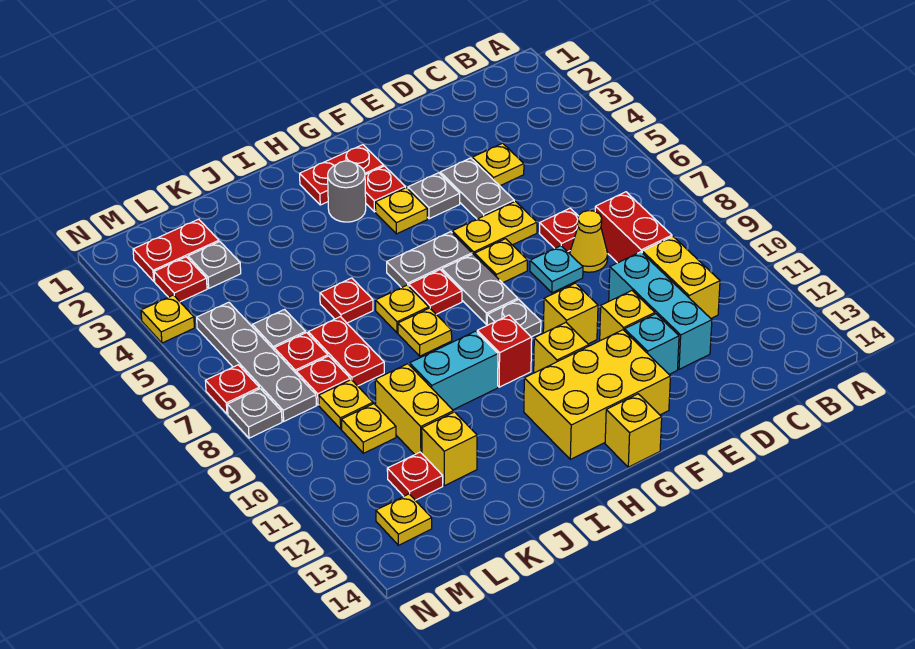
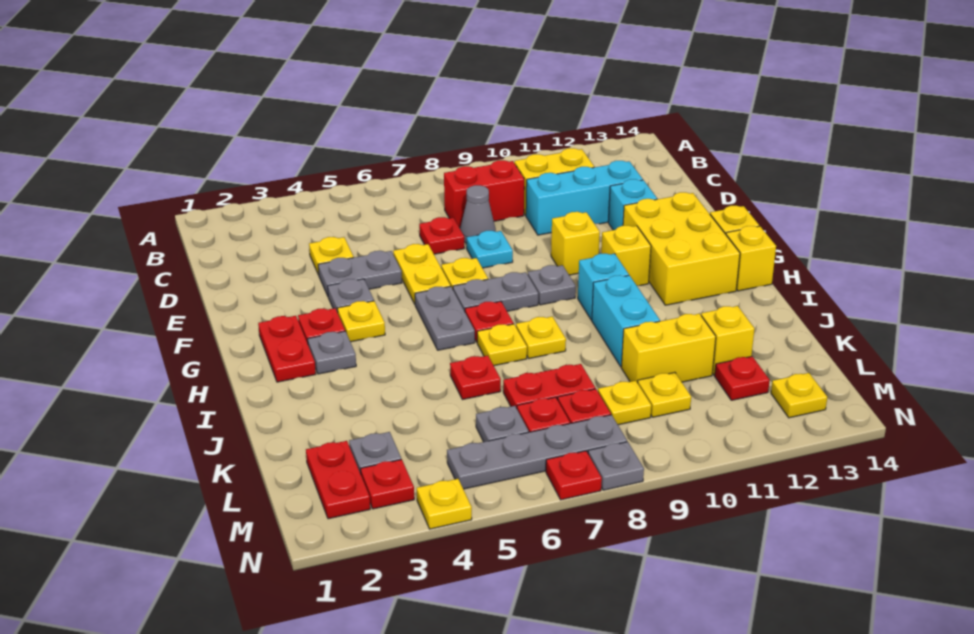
yellow cone D8 level 1 -> grey cone D8 level 1
yellow brick E11 level 1 -> yellow brick H14 level 1
grey round brick H3 level 1 -> grey plate H3 level 1
red brick H10 level 1 -> cyan brick H10 level 1

